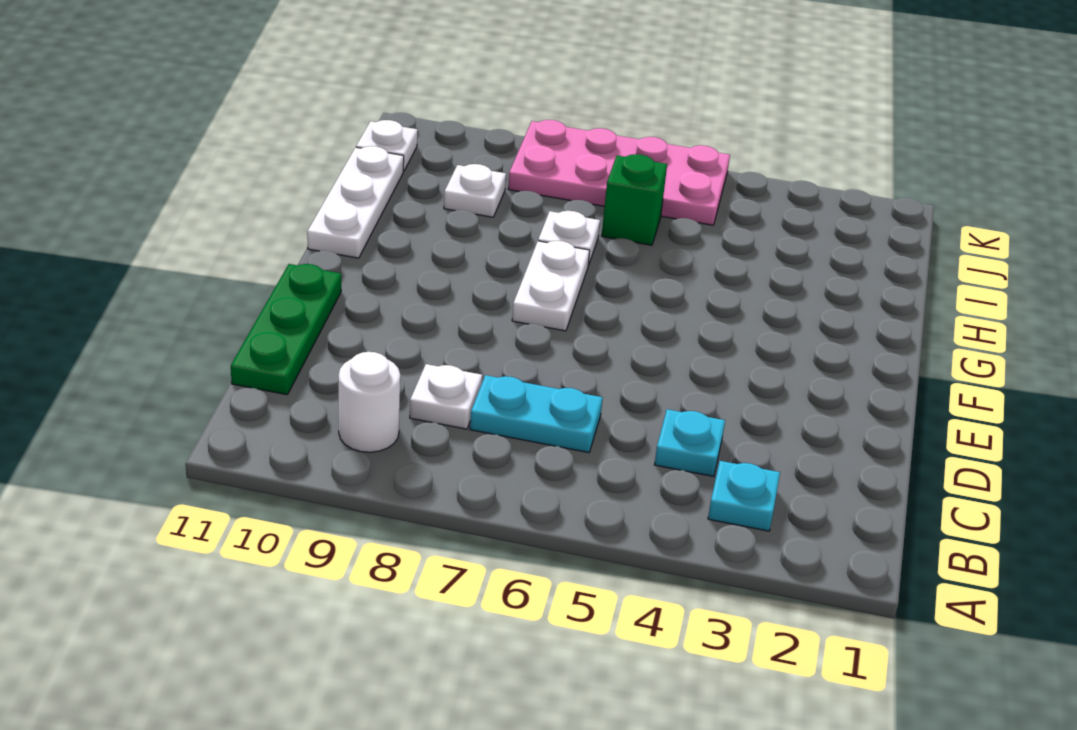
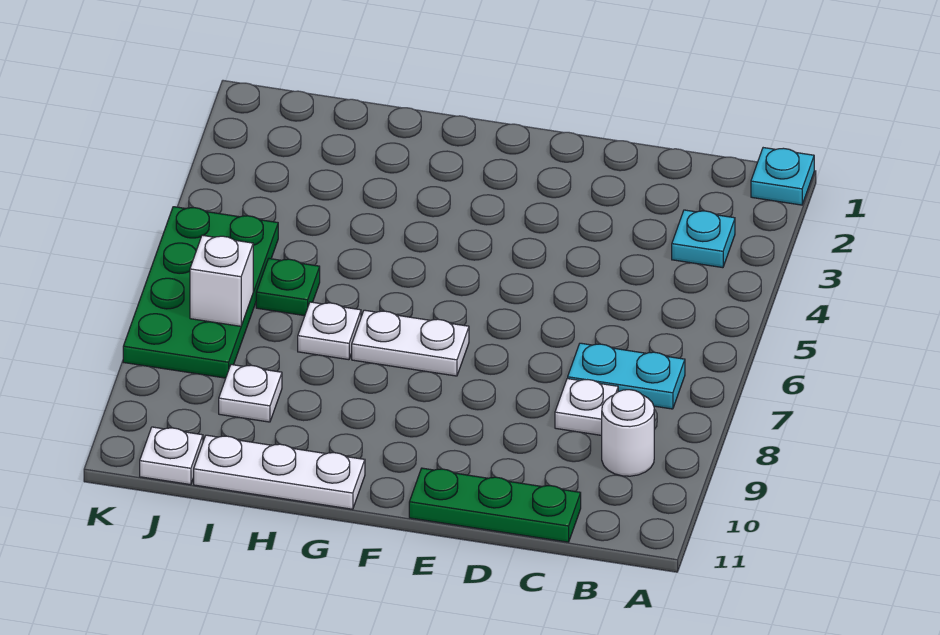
cyan plate C4 level 1 -> cyan plate A1 level 1
cyan plate C6:C7 level 1 -> cyan plate B7:C7 level 1
green brick I6 level 1 -> green plate I6 level 1
pink plate J5:K8 level 1 -> green plate J5:K8 level 1
none -> white brick J7 level 2

